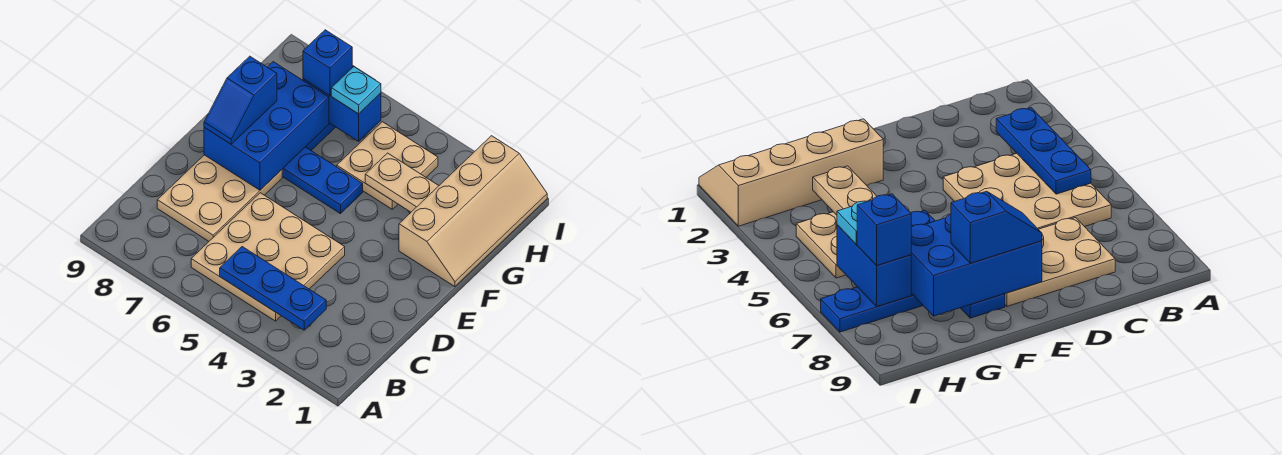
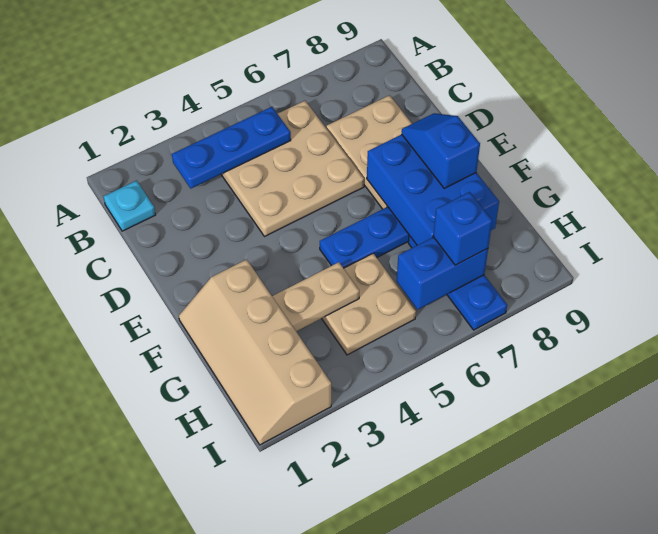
cyan plate H6 level 3 -> cyan plate B1 level 1

